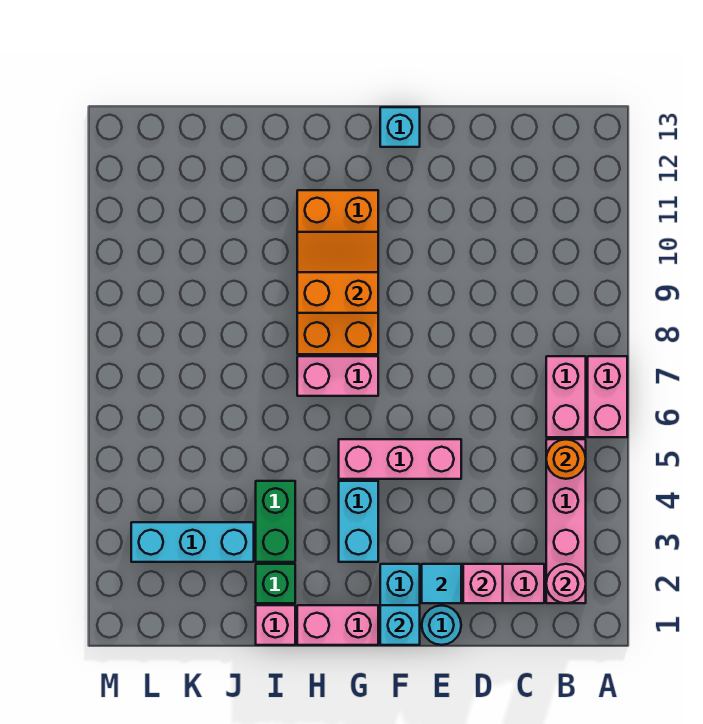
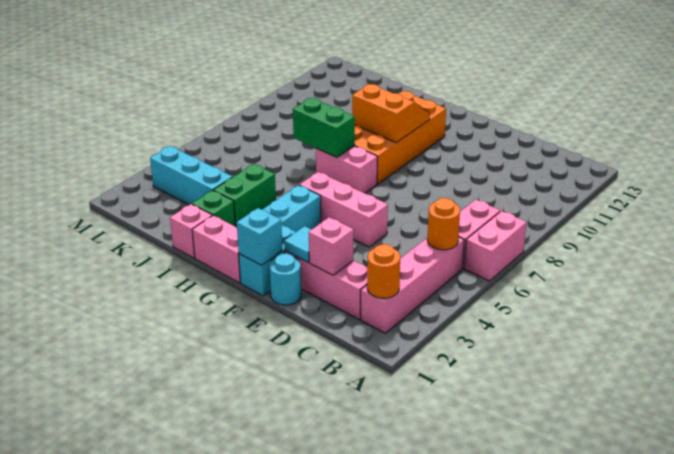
pink round brick B2 level 2 -> orange round brick B2 level 2
cyan brick F13 level 1 -> none
none -> green brick H7:I7 level 2

